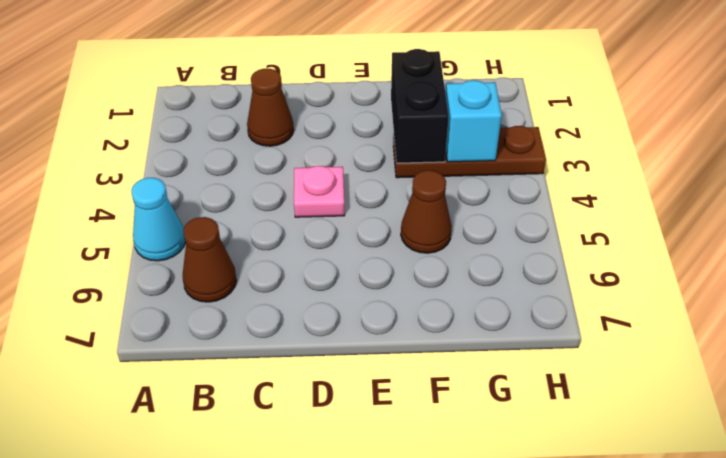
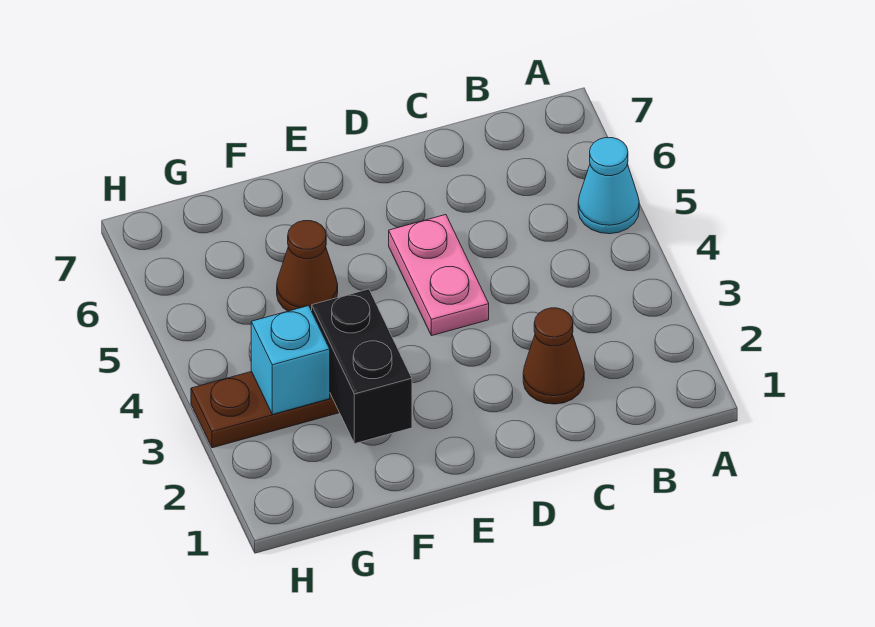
brown cone B6 level 1 -> none
pink plate D4 level 1 -> pink plate D4:D5 level 1

